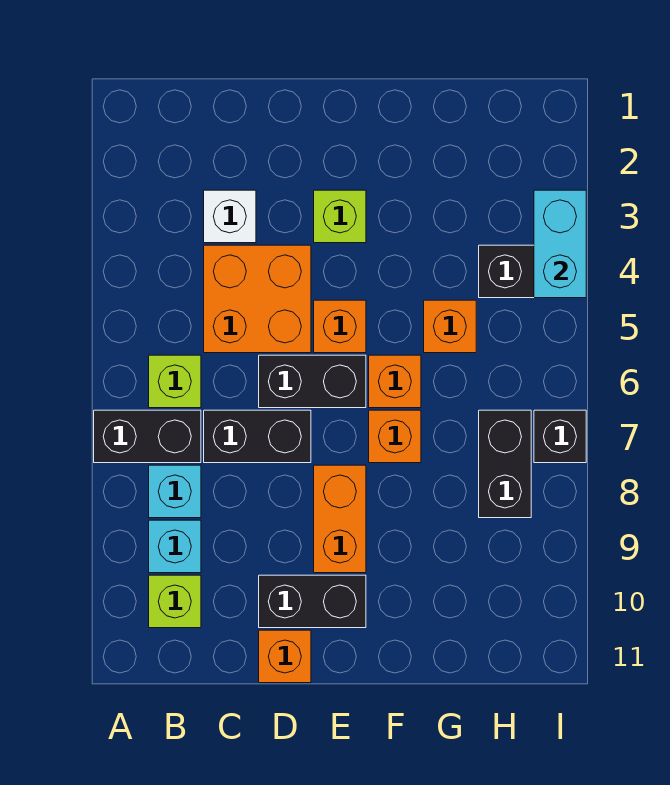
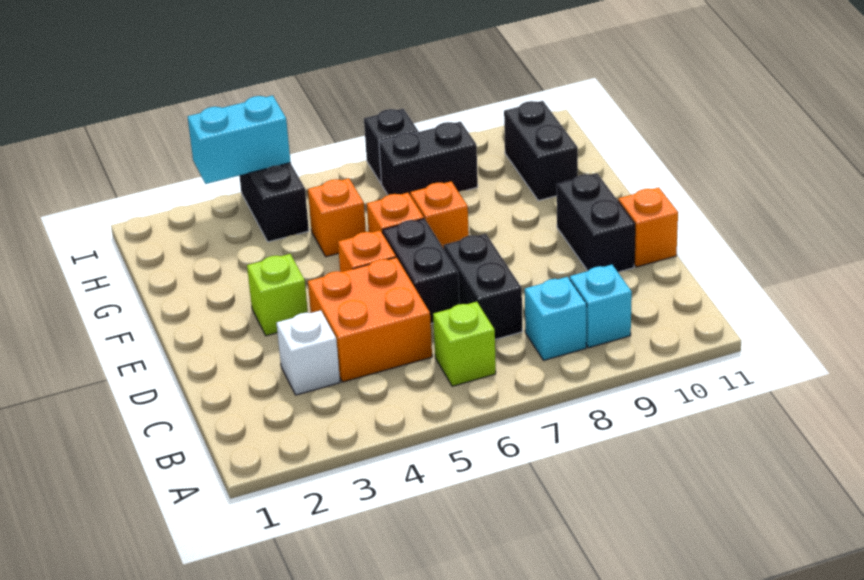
black brick A7:B7 level 1 -> black brick G10:H10 level 1
lime brick B10 level 1 -> none
orange brick E8:E9 level 1 -> none

